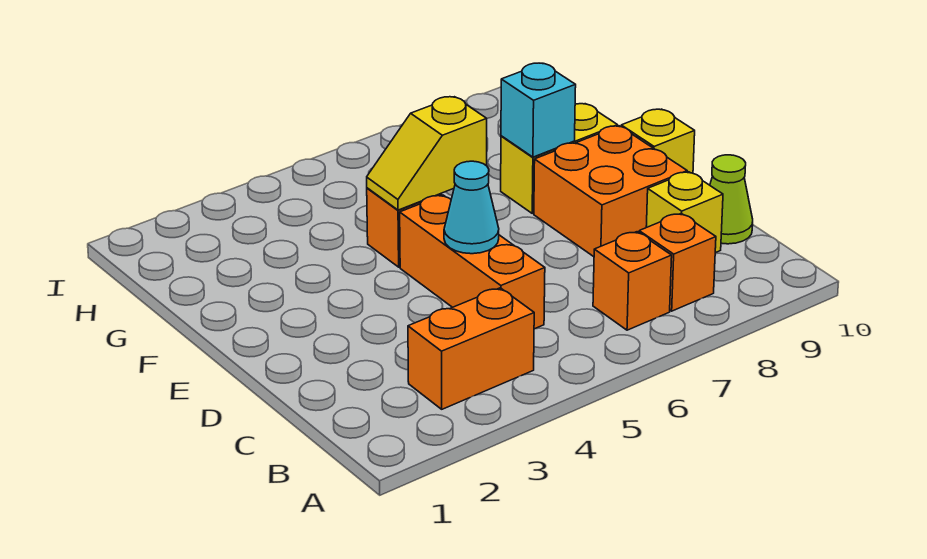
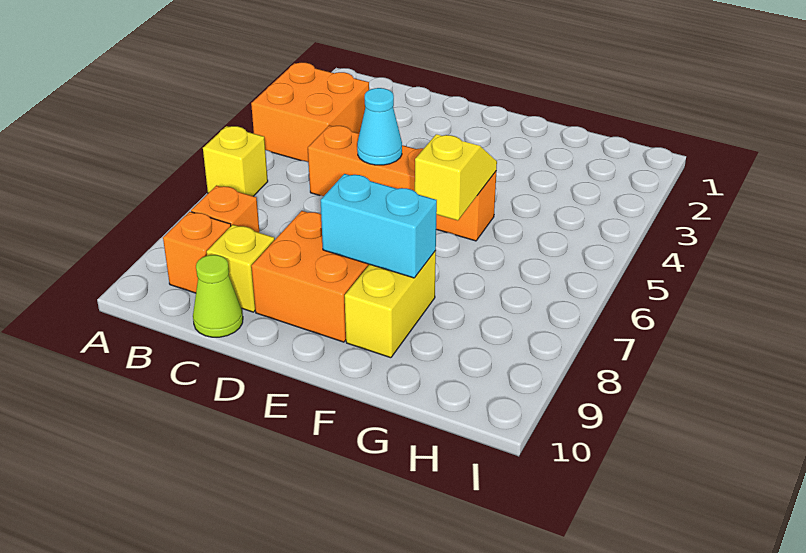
orange brick B3:B4 level 1 -> orange brick A3:B4 level 1
orange brick B7 level 1 -> orange brick B9 level 1
yellow brick E10 level 1 -> yellow brick A6 level 1
cyan brick F8 level 2 -> cyan brick E8:F8 level 2

